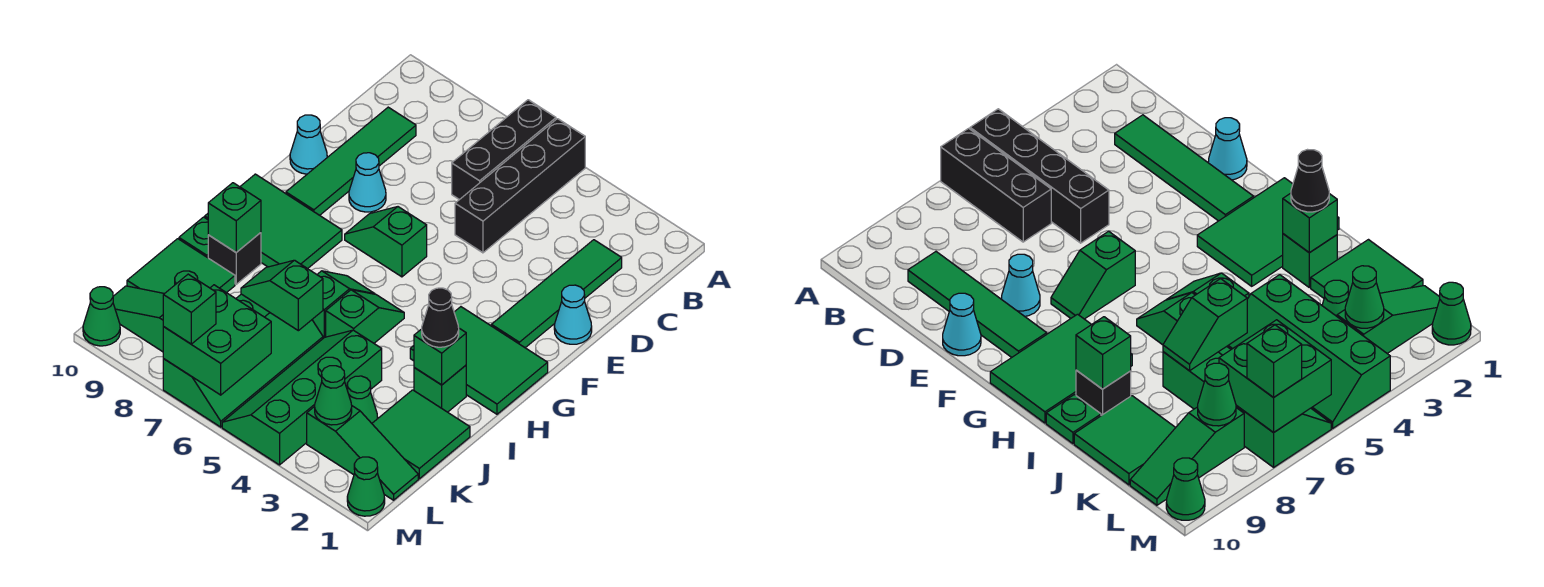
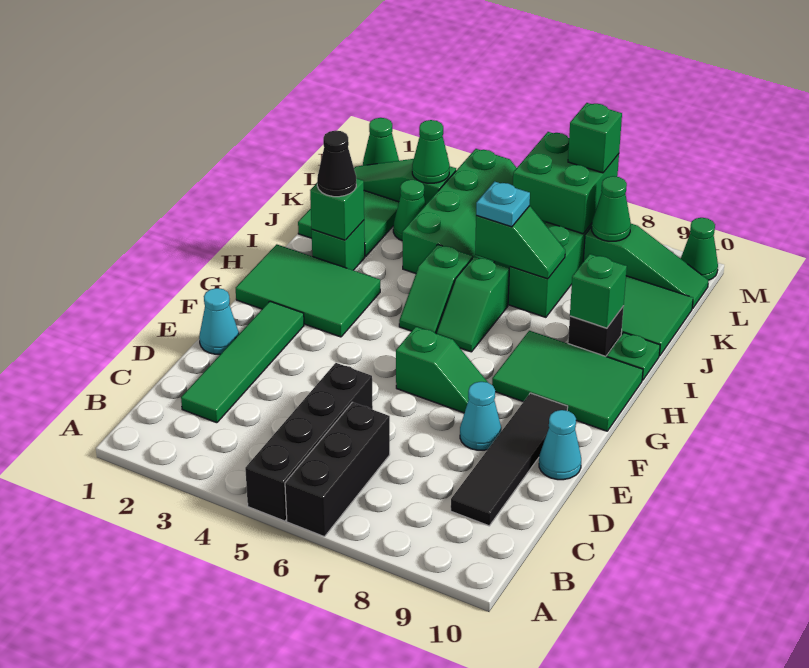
green tile C9:F9 level 1 -> black tile C9:F9 level 1
none -> cyan plate J6 level 3

